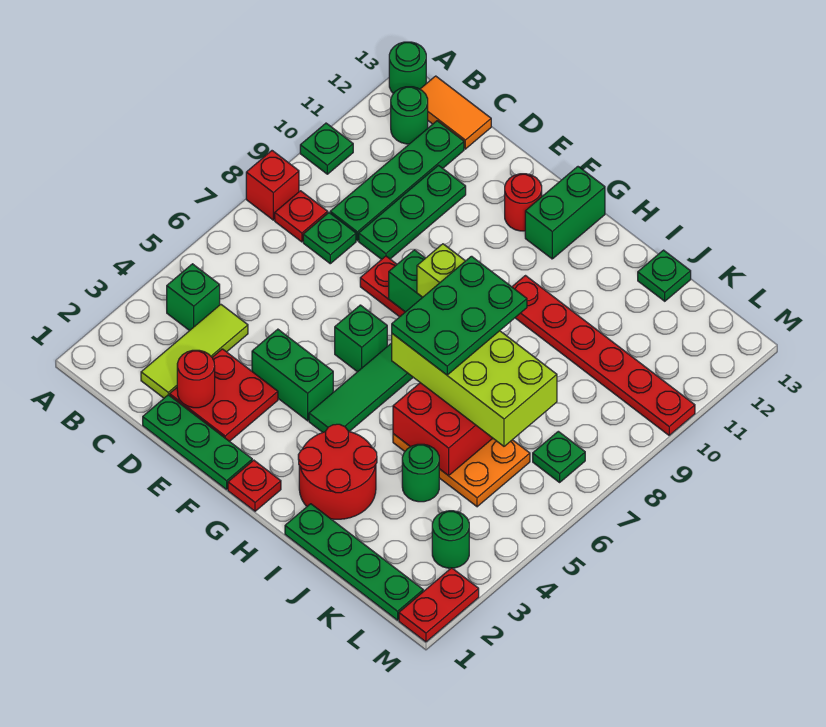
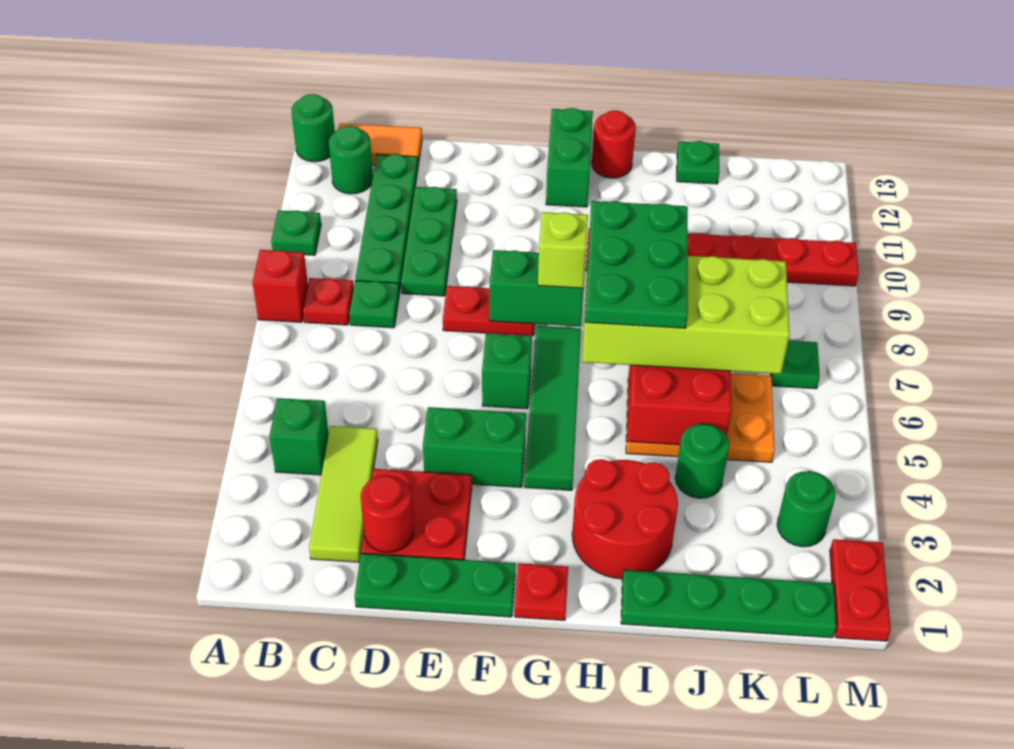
red round brick F12 level 1 -> red round brick H13 level 1

